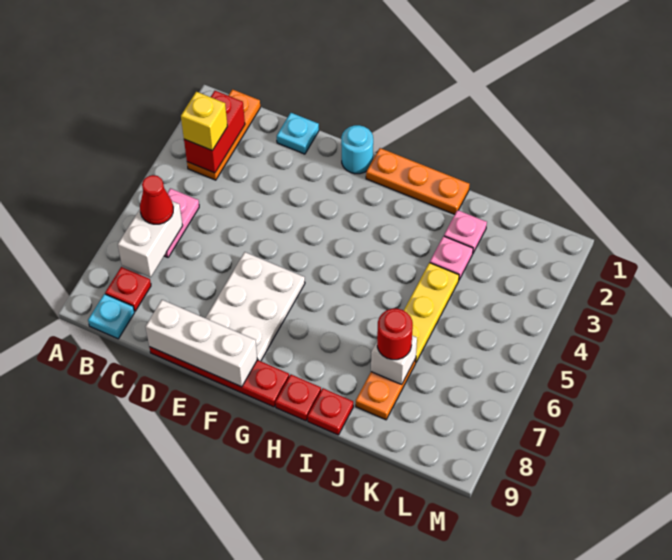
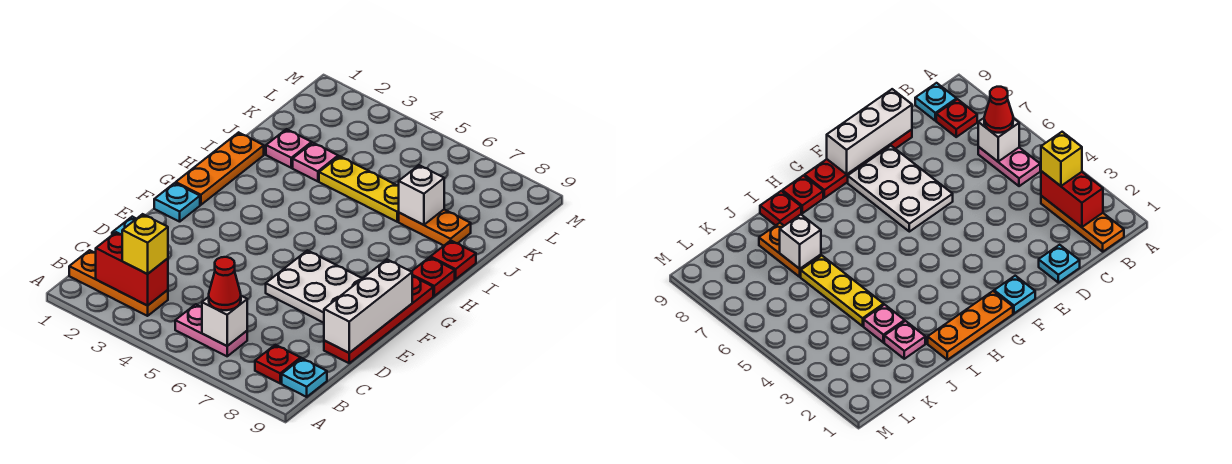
white brick B6:B7 level 2 -> white brick B6 level 2
cyan round brick F1 level 1 -> cyan plate F1 level 1
red round brick J7 level 3 -> none

